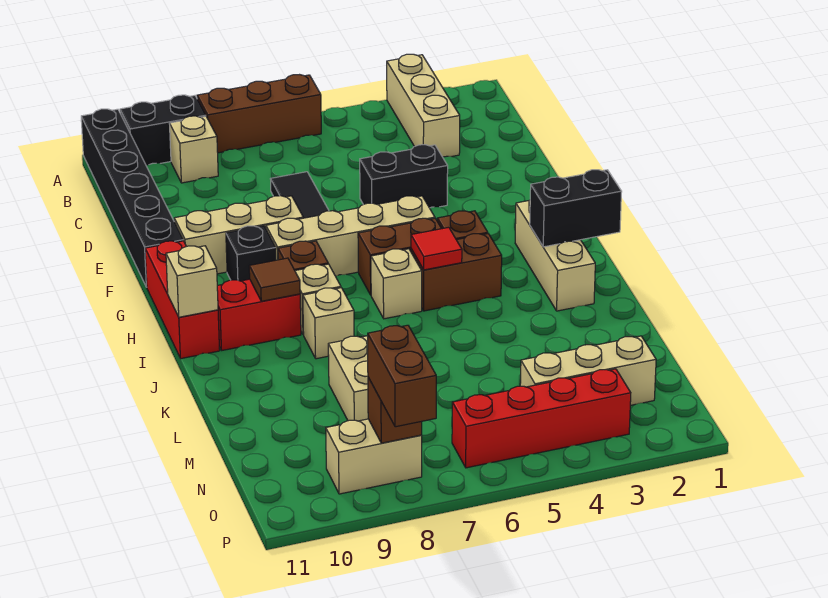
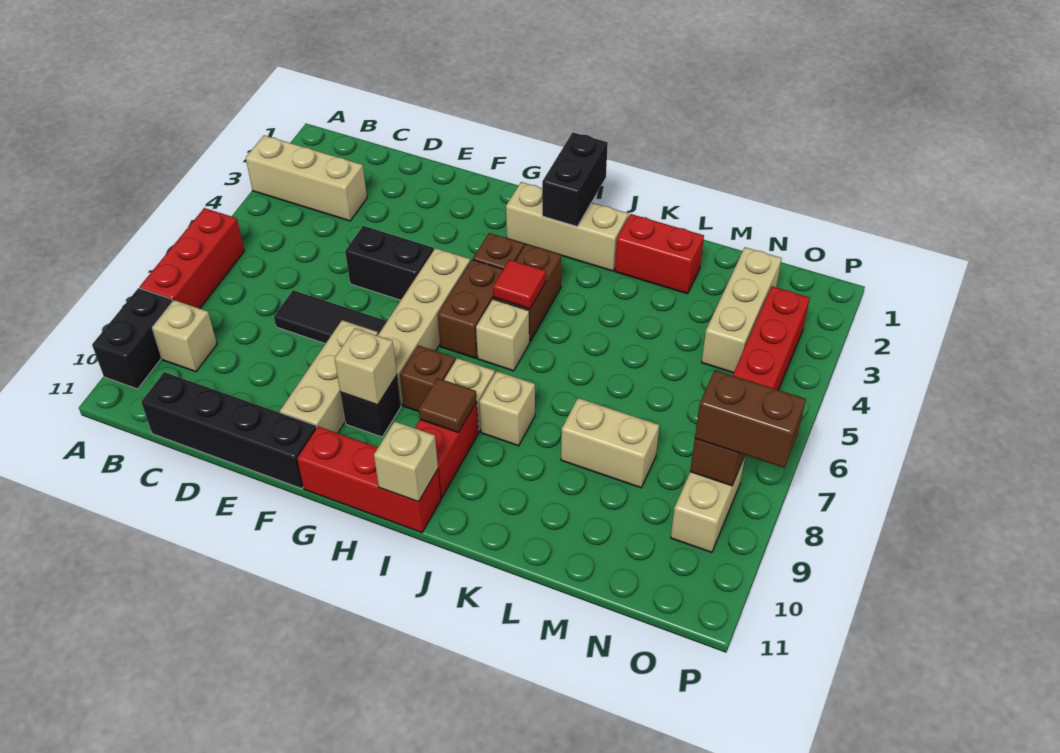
brown brick A6:A8 level 1 -> red brick A6:A8 level 1
black brick A11:F11 level 1 -> black brick C11:F11 level 1
black brick E4:E5 level 1 -> black brick E5:F5 level 1
none -> tan brick G9 level 2
none -> red brick K2:L2 level 1

